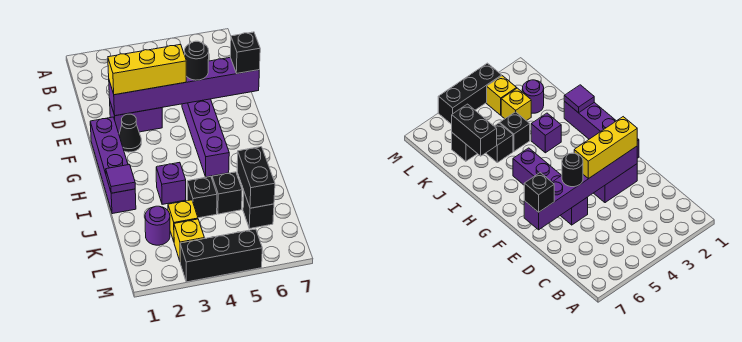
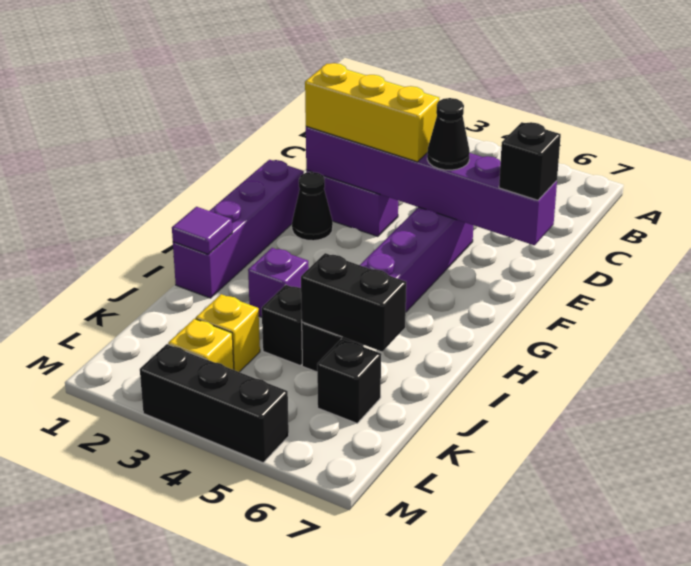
black round brick E5 level 3 -> black cone E5 level 3
black brick J6:K6 level 2 -> black brick J5:J6 level 2
purple round brick K2 level 1 -> none

